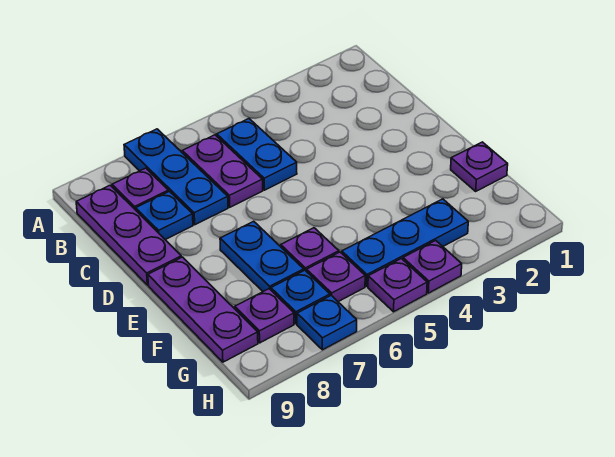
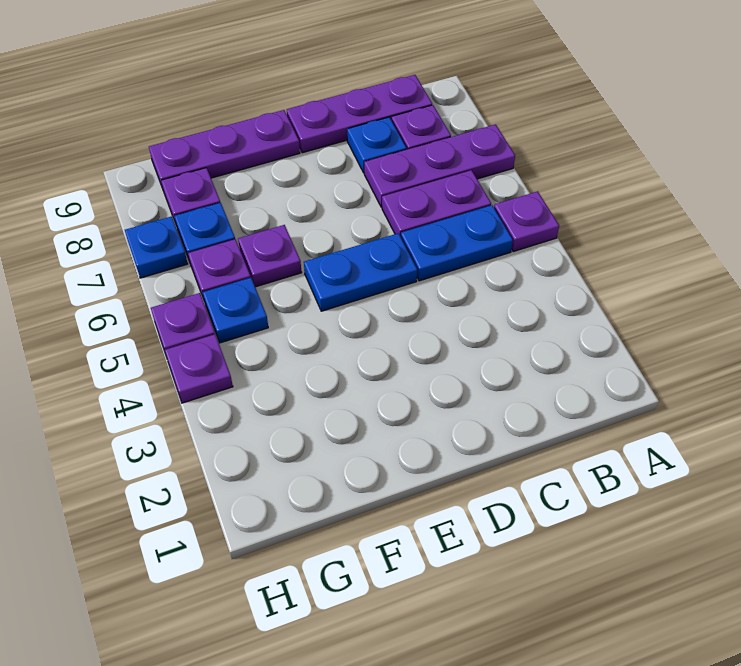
blue plate A7:C7 level 1 -> purple plate A7:C7 level 1
blue plate E7:F7 level 1 -> blue plate D5:E5 level 1
purple plate F1 level 1 -> purple plate A5 level 1
blue plate G3:G5 level 1 -> blue plate G5 level 1

